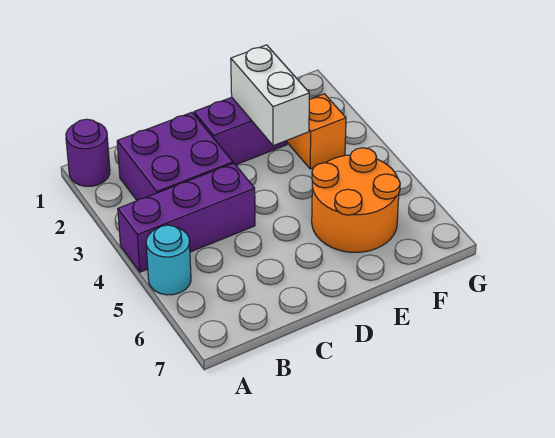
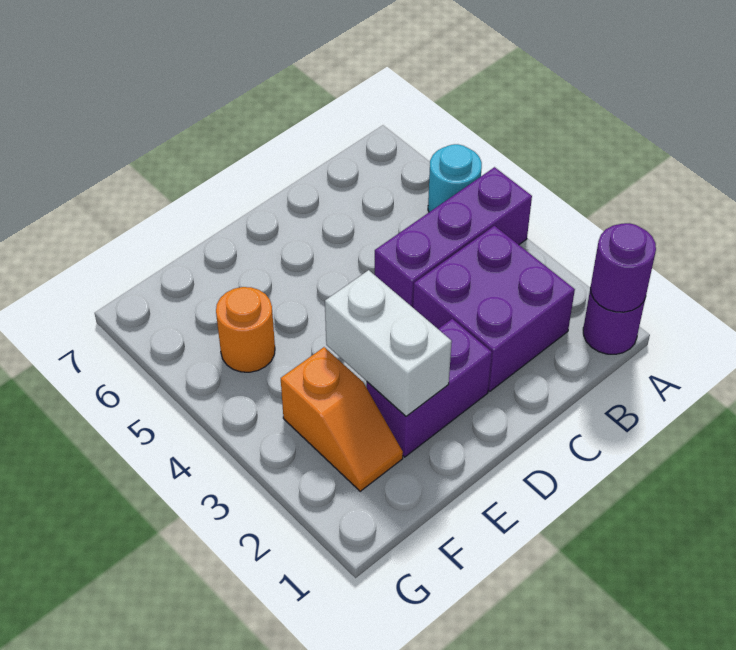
none -> purple round brick A1 level 2
orange round brick E5:F6 level 1 -> orange round brick F5 level 1

